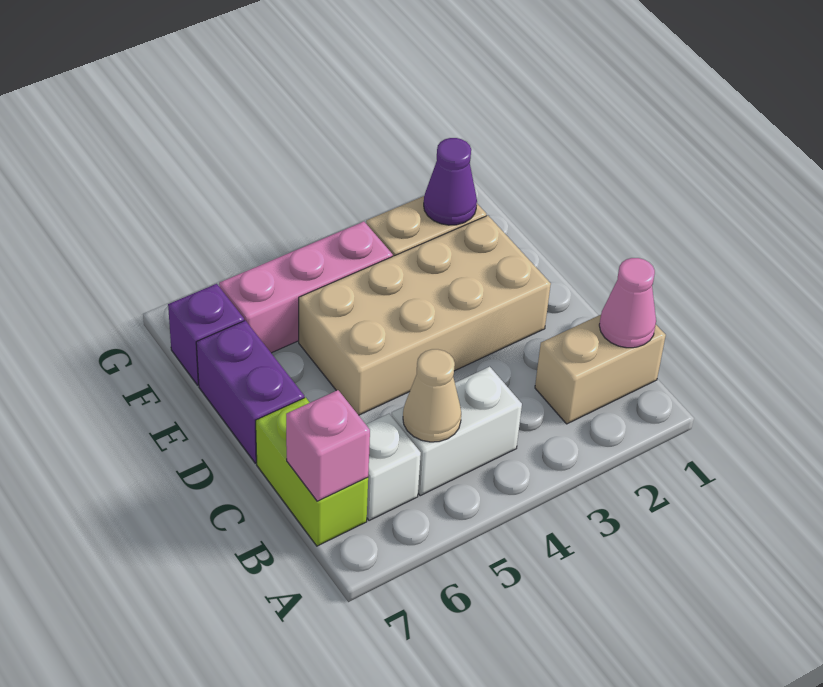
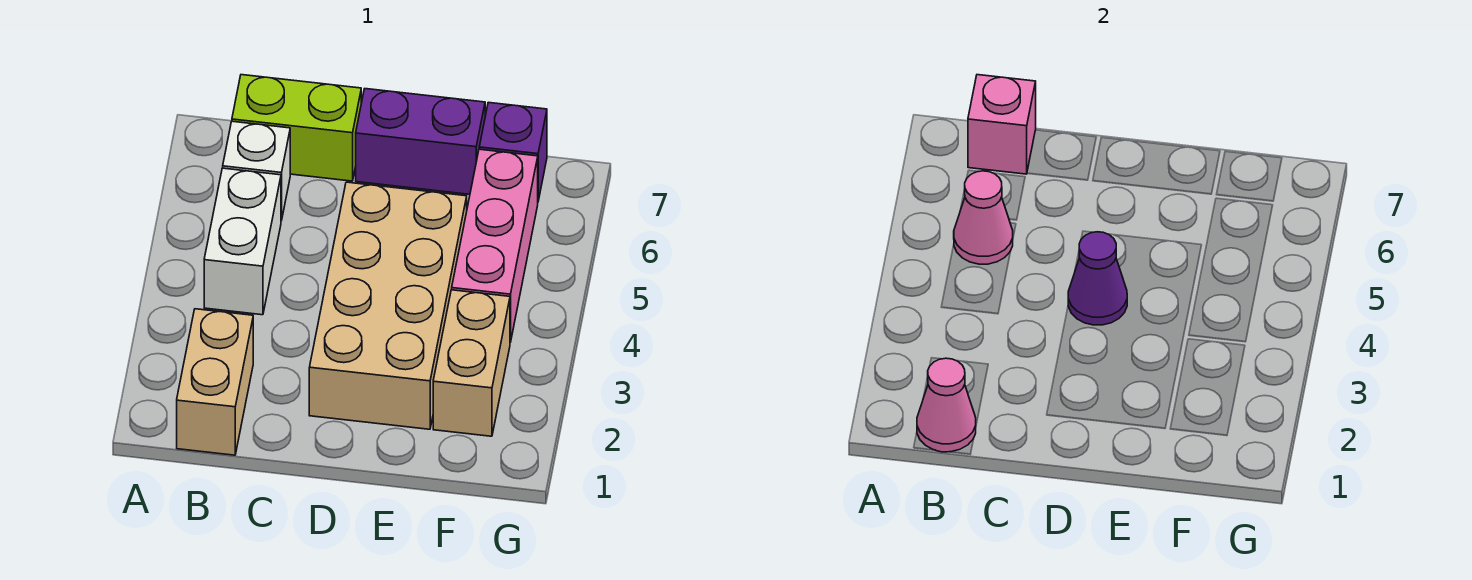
tan cone B5 level 2 -> pink cone B5 level 2
purple cone F2 level 2 -> purple cone D4 level 2

